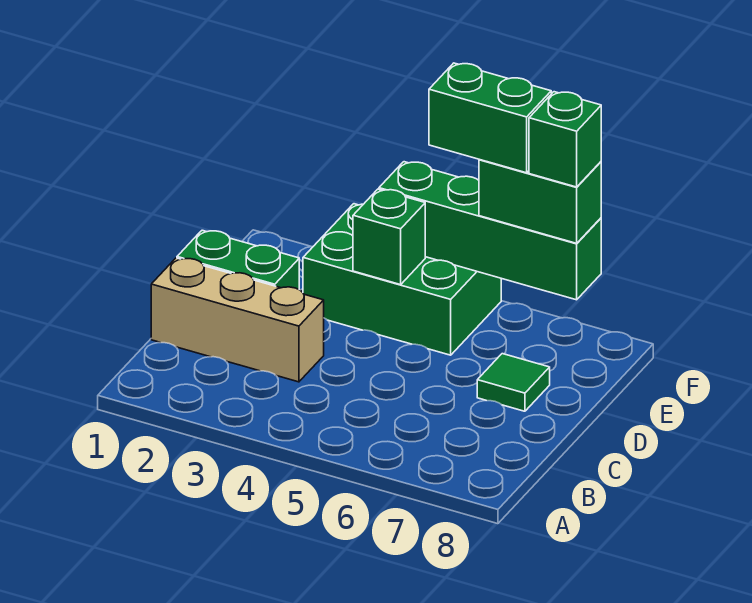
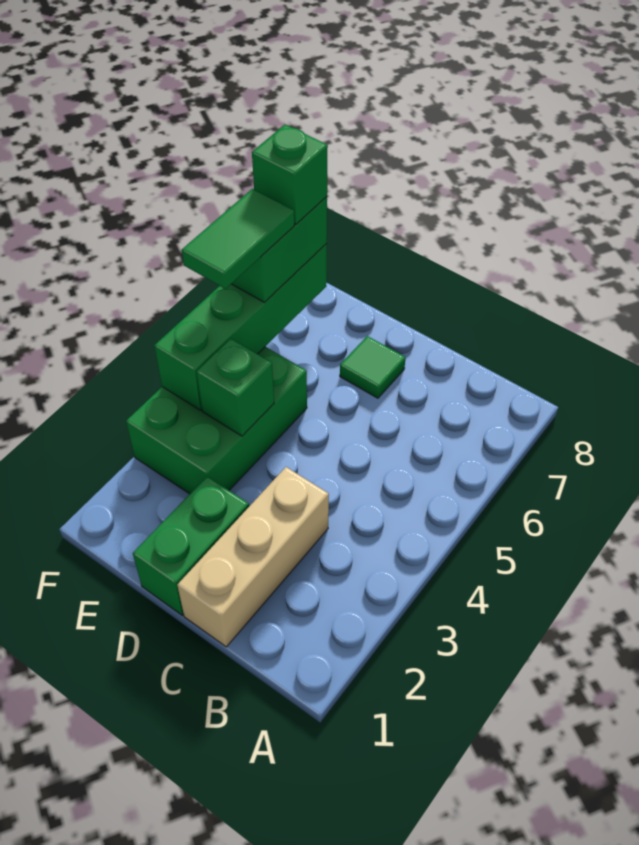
green brick F5:F6 level 4 -> green tile F5:F6 level 4

